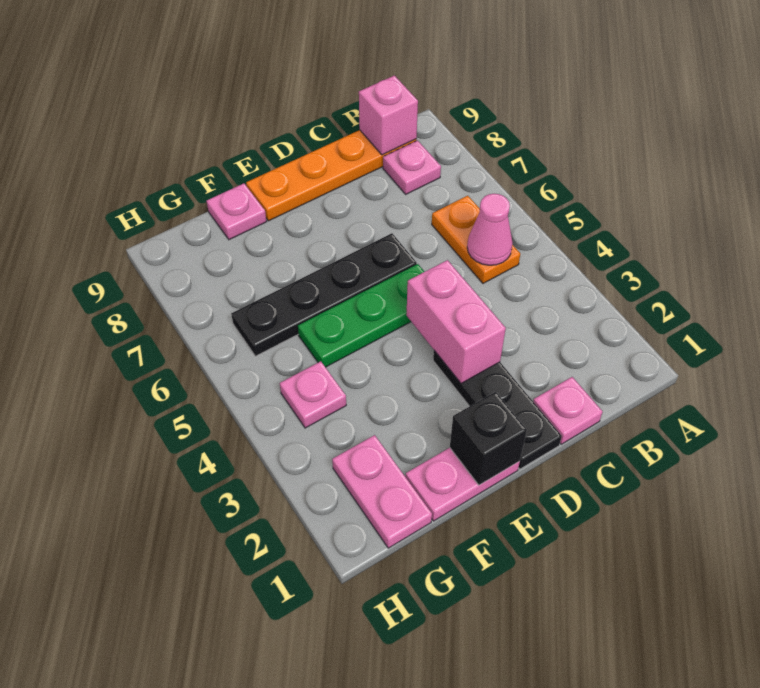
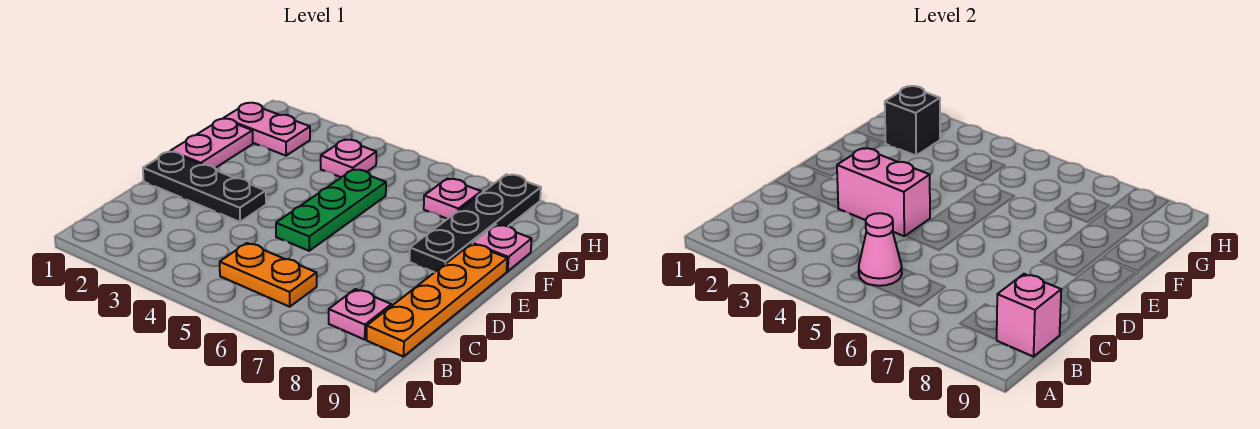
pink plate C1 level 1 -> pink plate G7 level 1
black plate D6:G6 level 1 -> black plate E8:H8 level 1
black brick E1 level 2 -> black brick G2 level 2

